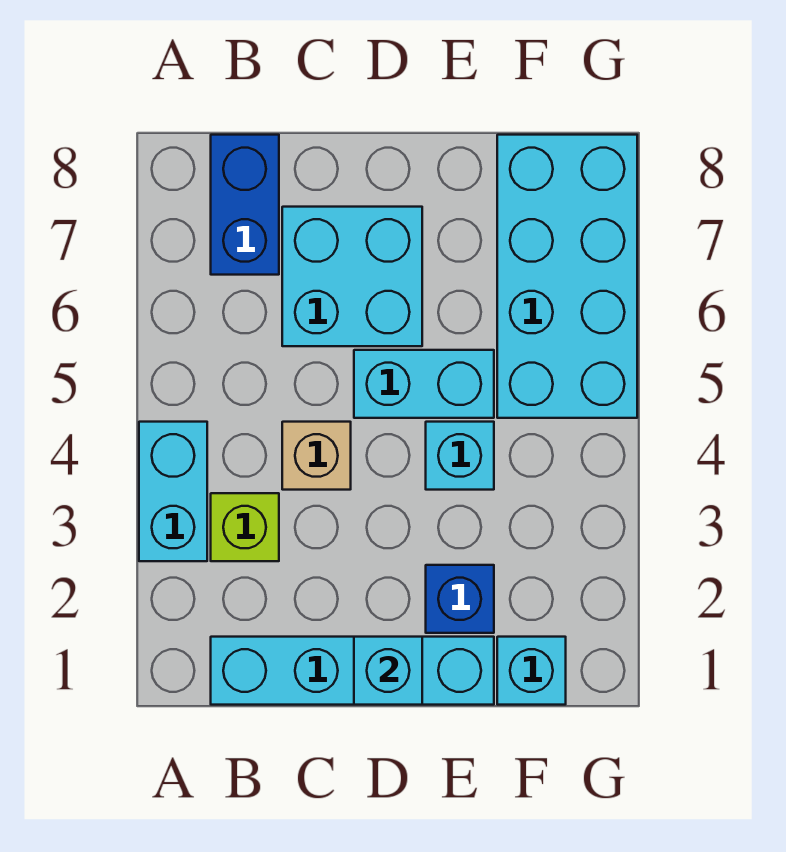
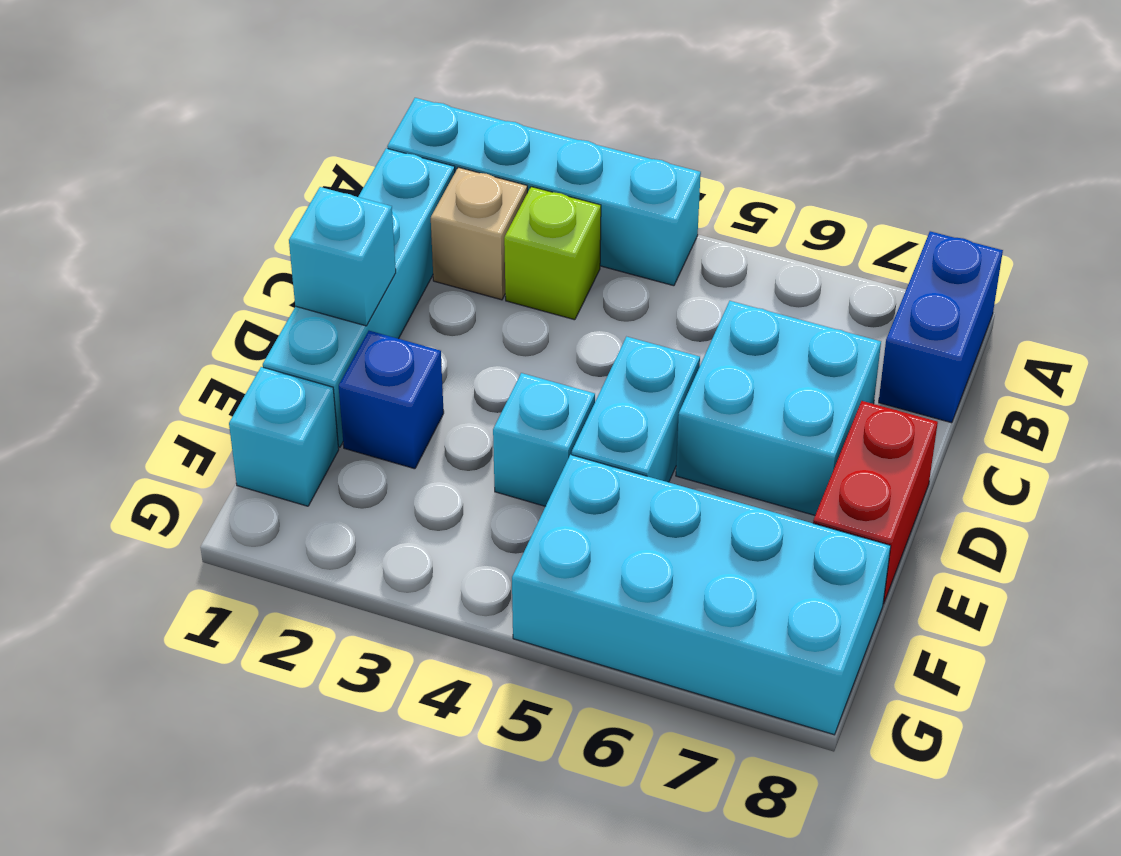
cyan brick A3:A4 level 1 -> cyan brick A1:A4 level 1
blue brick B7:B8 level 1 -> blue brick A8:B8 level 1
tan brick C4 level 1 -> tan brick B2 level 1
none -> red brick D8:E8 level 1

